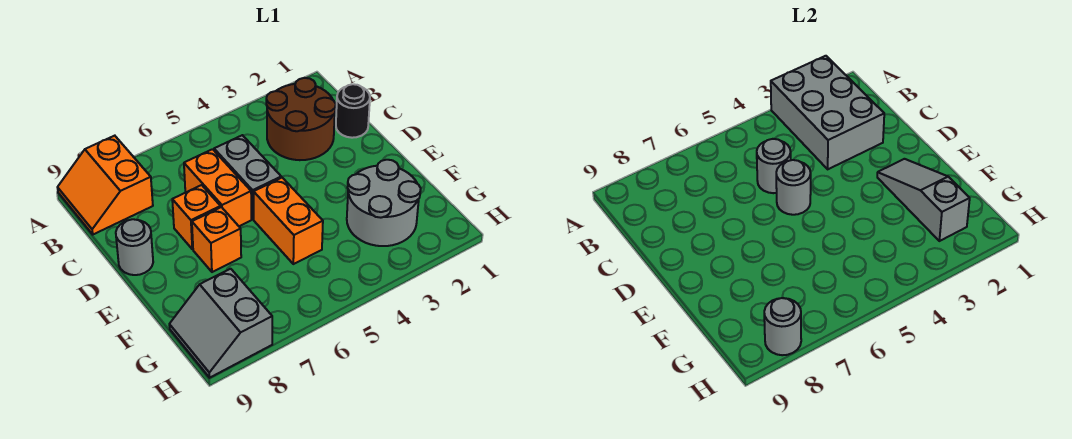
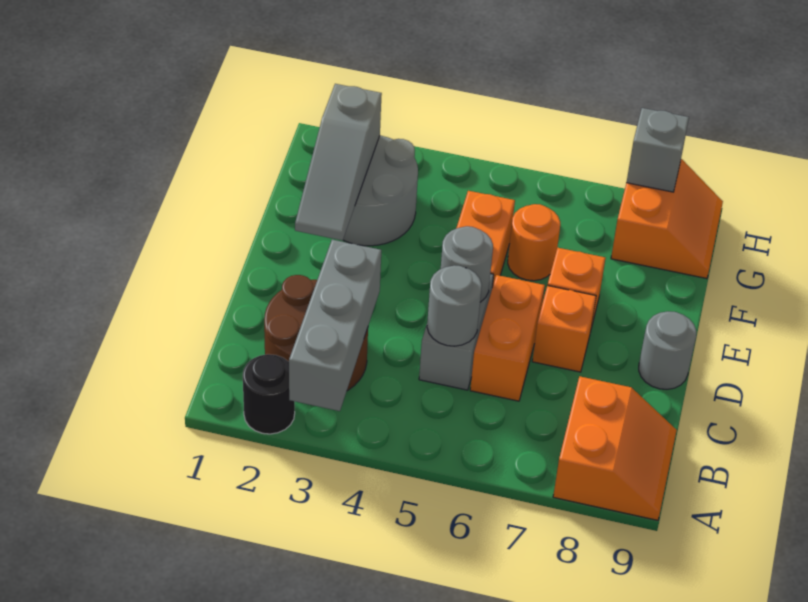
grey brick A2:C3 level 2 -> grey brick A3:C3 level 2
black round brick C1 level 1 -> black round brick A2 level 1
none -> orange round brick F6 level 1
grey slope G8:H9 level 1 top 8 -> orange slope G8:H9 level 1 top 8
grey round brick H8 level 2 -> grey brick H8 level 2

